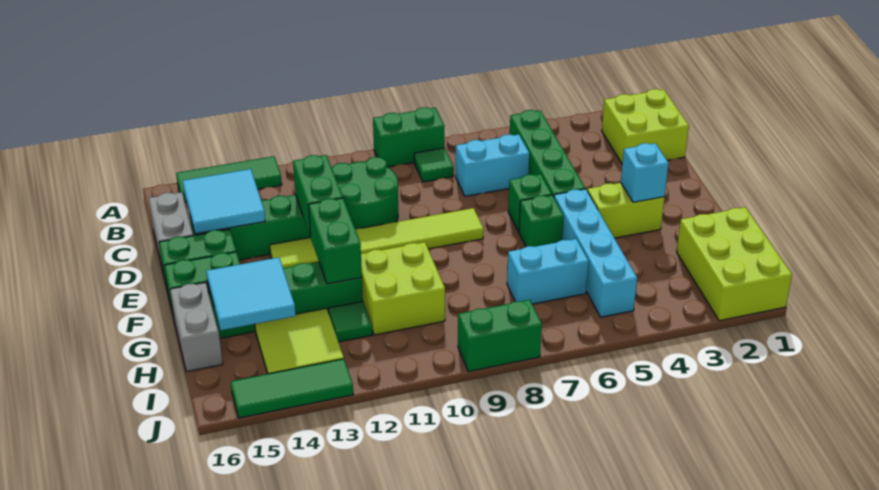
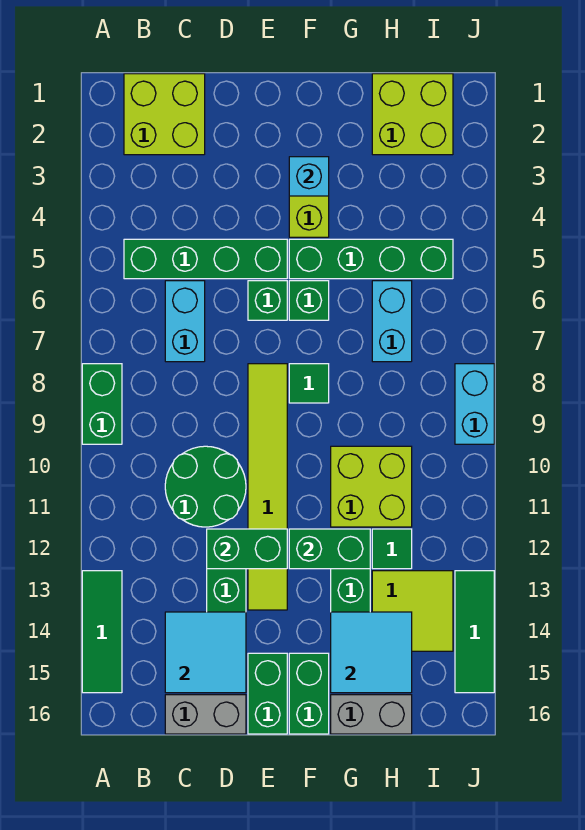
green tile B8 level 1 -> green tile F8 level 1
cyan brick F5:I5 level 1 -> green brick F5:I5 level 1
lime brick H1:J2 level 1 -> lime brick H1:I2 level 1
green brick J8:J9 level 1 -> cyan brick J8:J9 level 1

